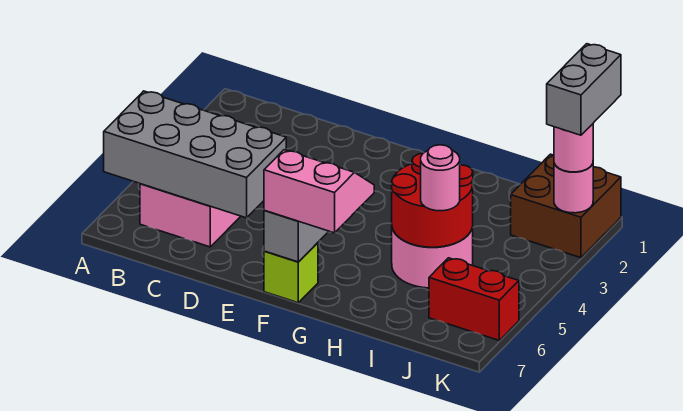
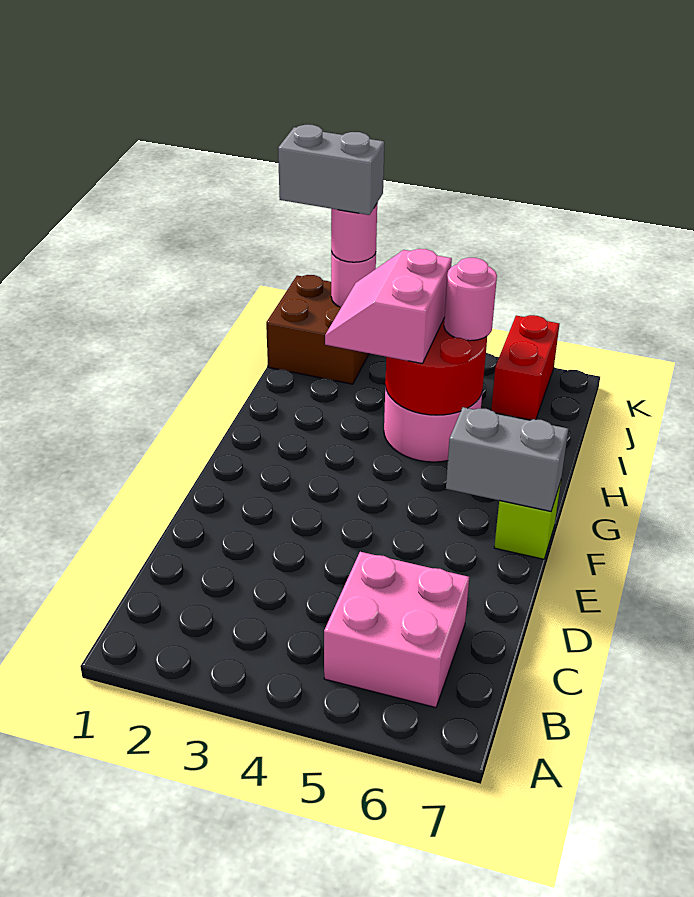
grey brick A5:D6 level 2 -> none
pink slope F6:G7 level 3 top 7 -> pink slope H3:I4 level 3 top 4

